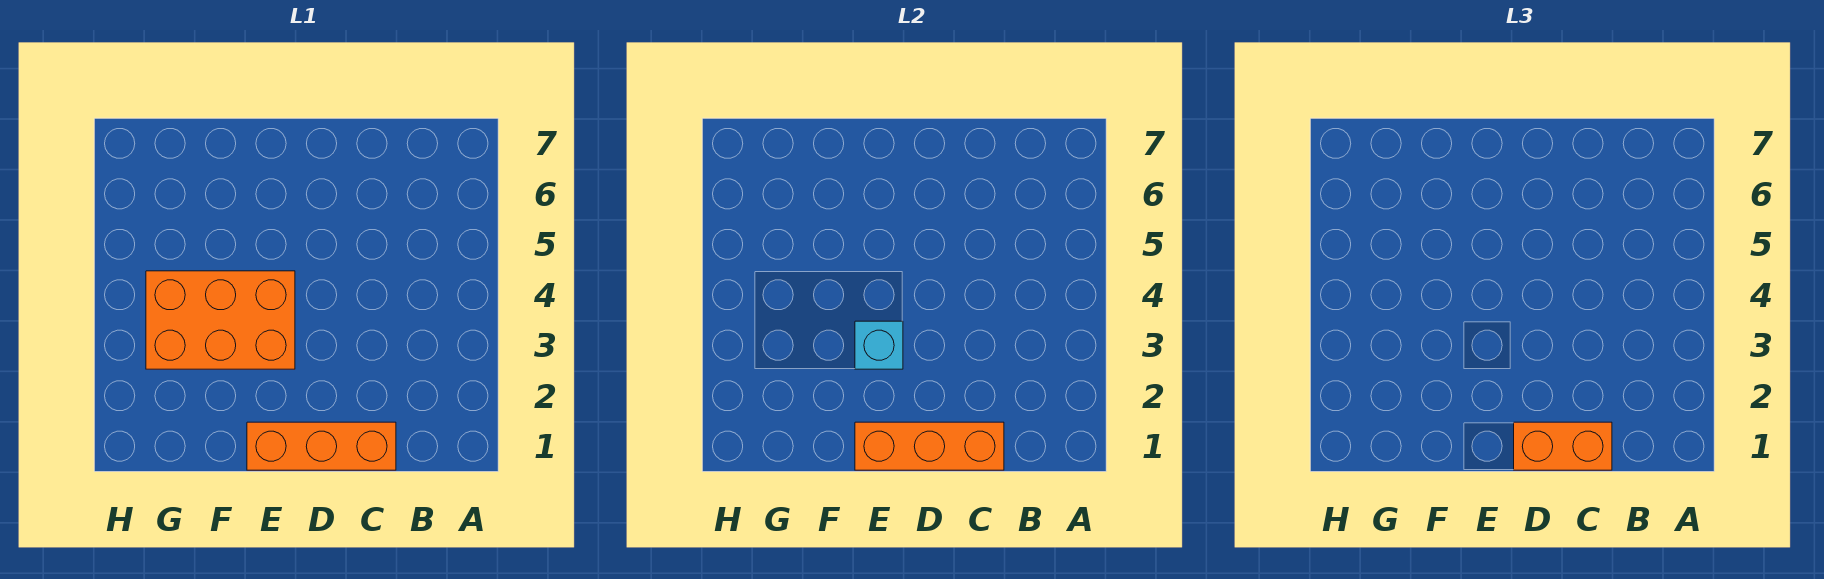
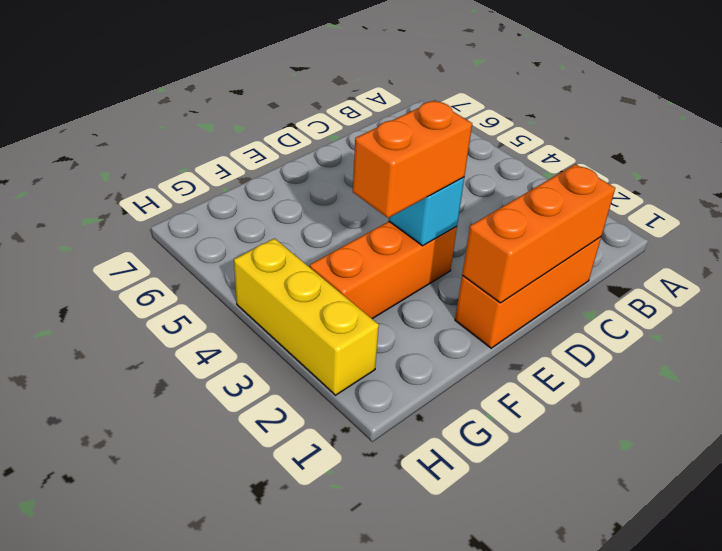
orange brick C1:D1 level 3 -> orange brick E3:F3 level 3
orange brick E3:G4 level 1 -> orange brick E3:G3 level 1
none -> yellow brick H2:H4 level 1

